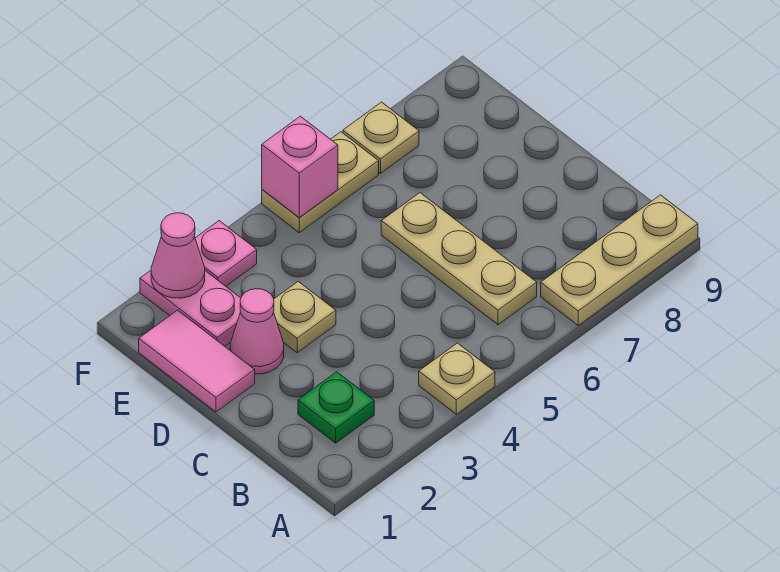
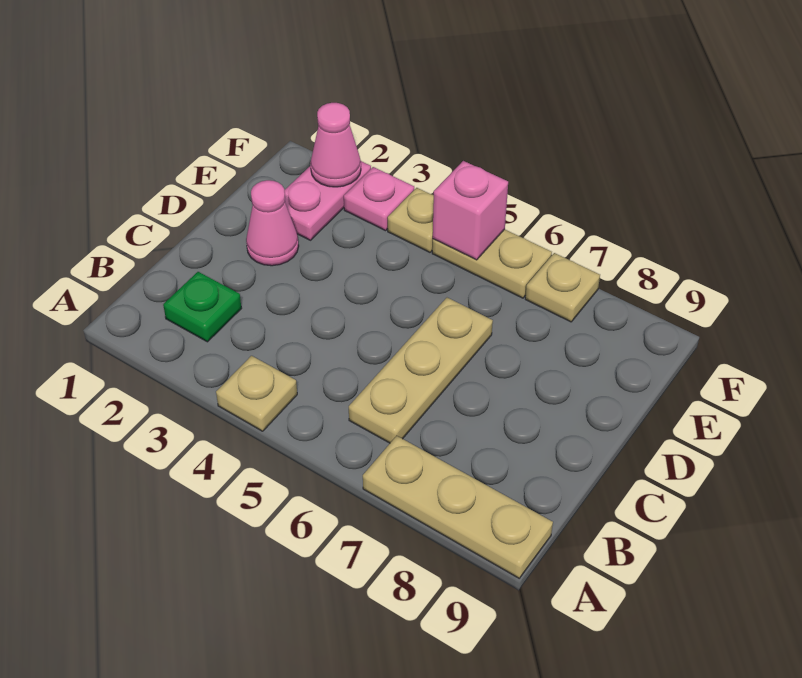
pink tile D1:E1 level 1 -> none
tan plate D3 level 1 -> tan plate F4 level 1

